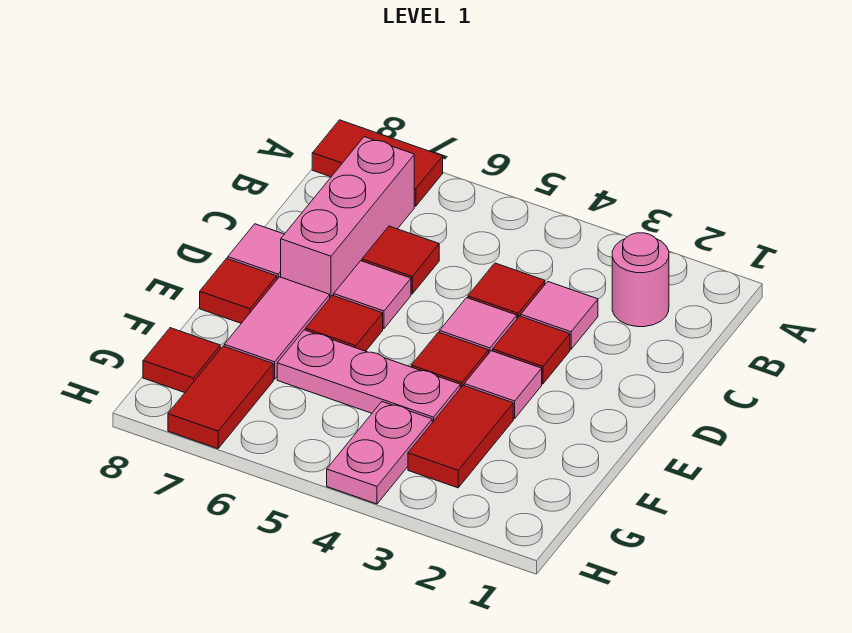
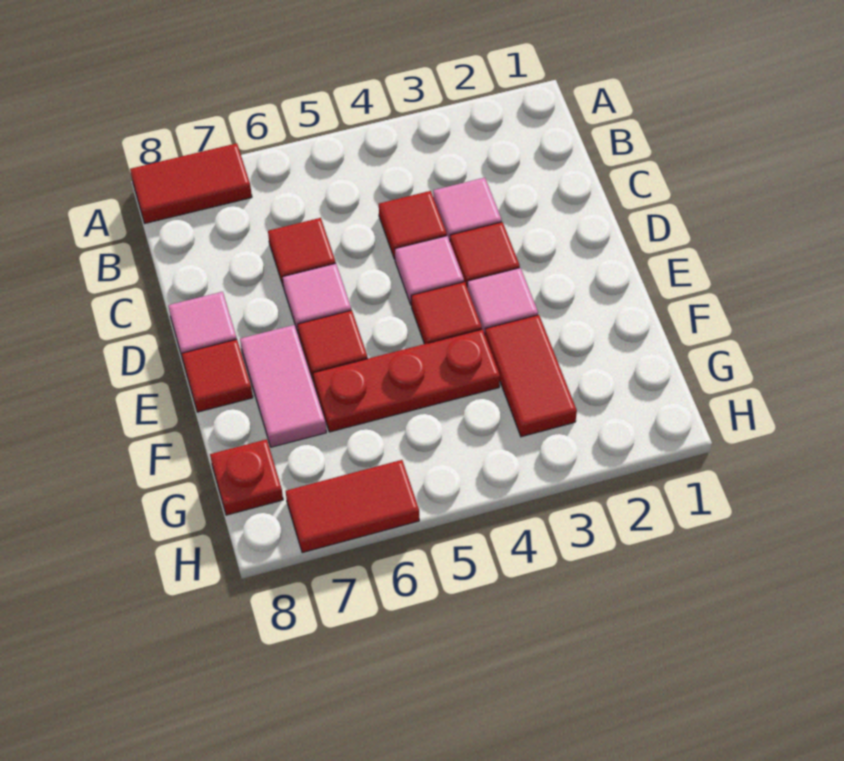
pink round brick B2 level 1 -> none
pink brick B7:D7 level 1 -> none
pink plate F4:F6 level 1 -> red plate F4:F6 level 1
pink plate G4:H4 level 1 -> none
red tile G7:H7 level 1 -> red tile H6:H7 level 1
red tile G8 level 1 -> red plate G8 level 1

